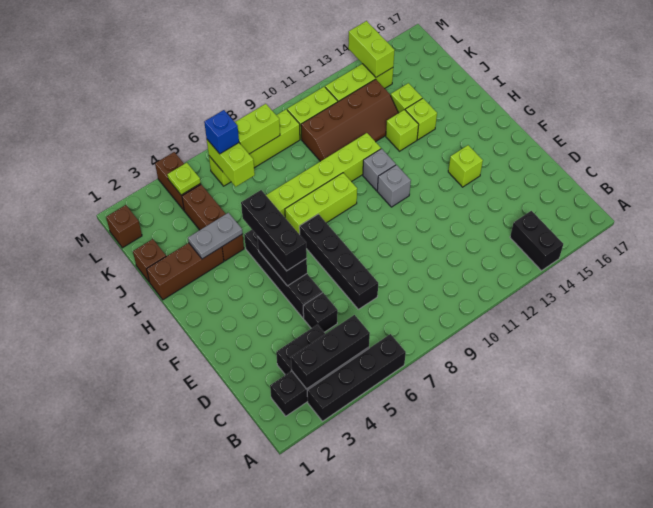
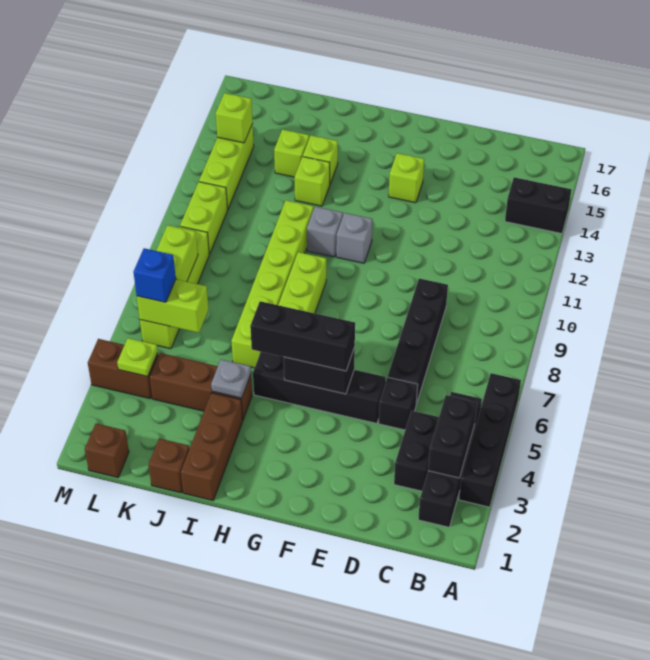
black brick B3:B5 level 2 -> black brick B3:B4 level 2
black brick D7:G7 level 1 -> black brick D6:D9 level 1
grey plate I3:I4 level 2 -> grey plate I4 level 2
brown slope J10:K13 level 1 top K -> none
lime brick L14:M14 level 2 -> lime brick L14 level 2

